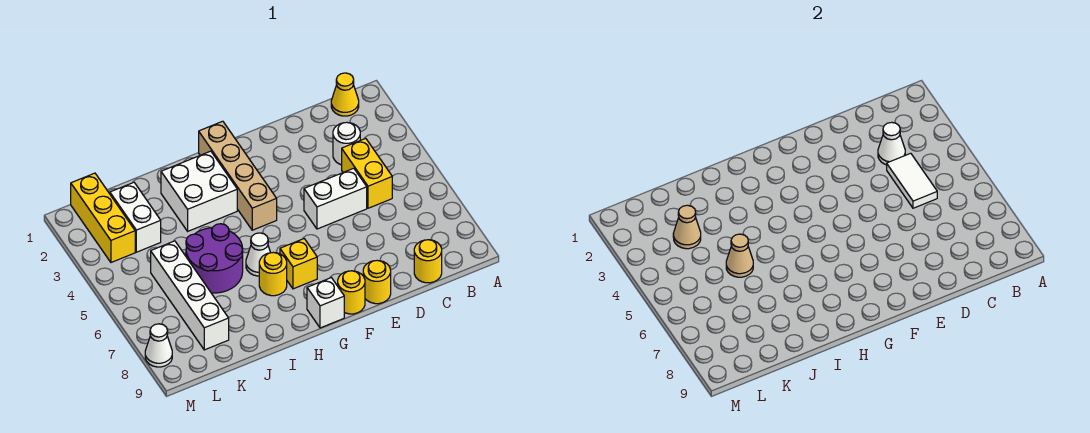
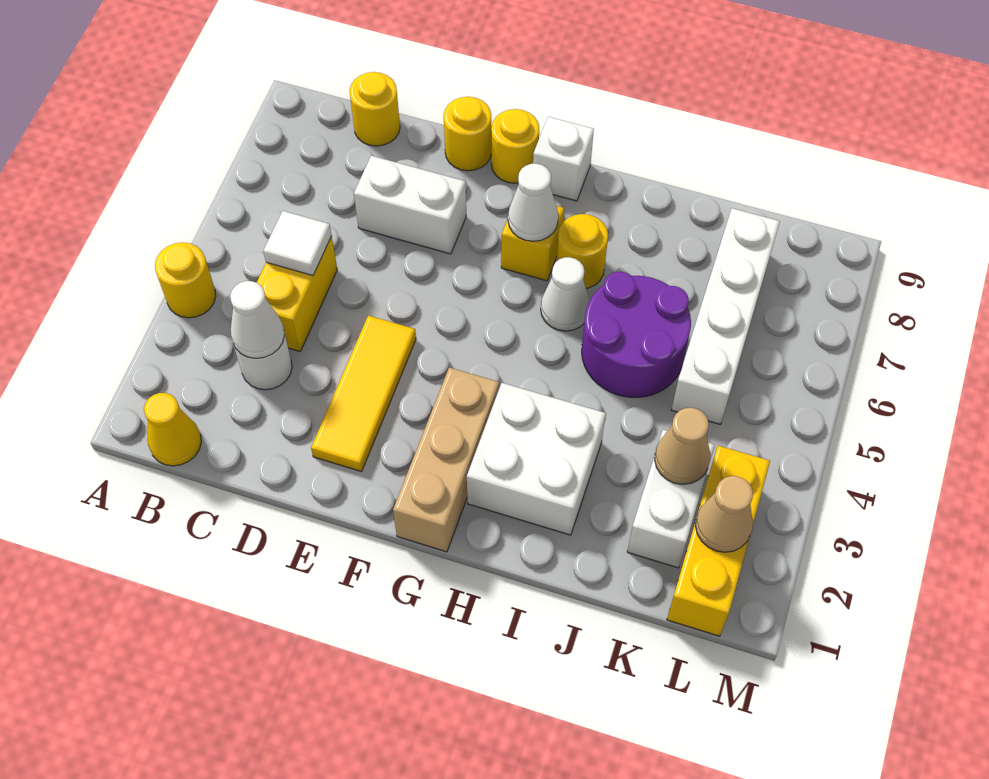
none -> yellow round brick A4 level 1
white tile C4:C5 level 2 -> white tile C5 level 2
white brick D5:E5 level 1 -> white brick D7:E7 level 1
none -> yellow tile E2:E4 level 1
tan brick G1:G4 level 1 -> tan brick G1:G3 level 1
tan cone J5 level 2 -> tan cone L2 level 2
white cone M8 level 1 -> white cone G7 level 2

